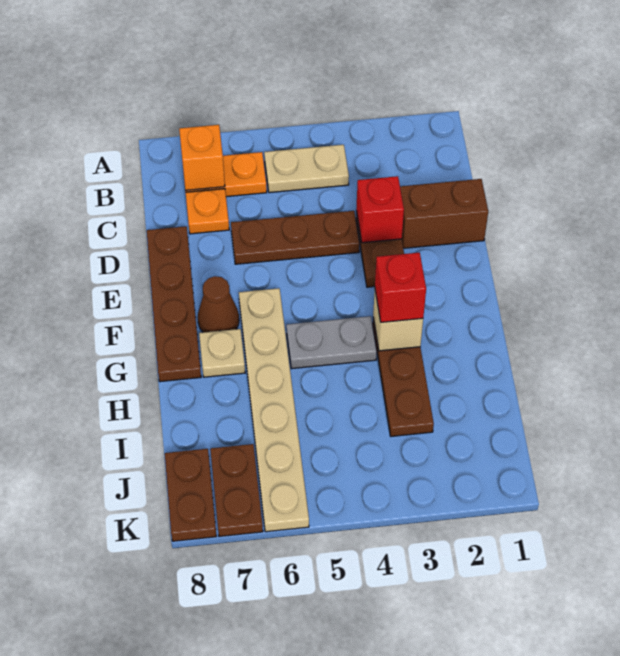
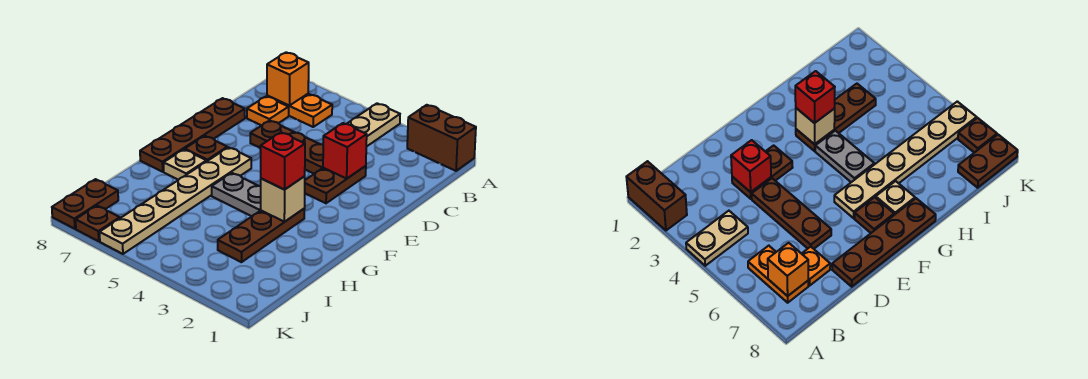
tan plate B4:B5 level 1 -> tan plate A4:B4 level 1
brown brick D1:D2 level 1 -> brown brick A1:A2 level 1
brown cone F7 level 1 -> brown plate F7 level 1
brown plate J7:K7 level 1 -> brown plate K7 level 1

